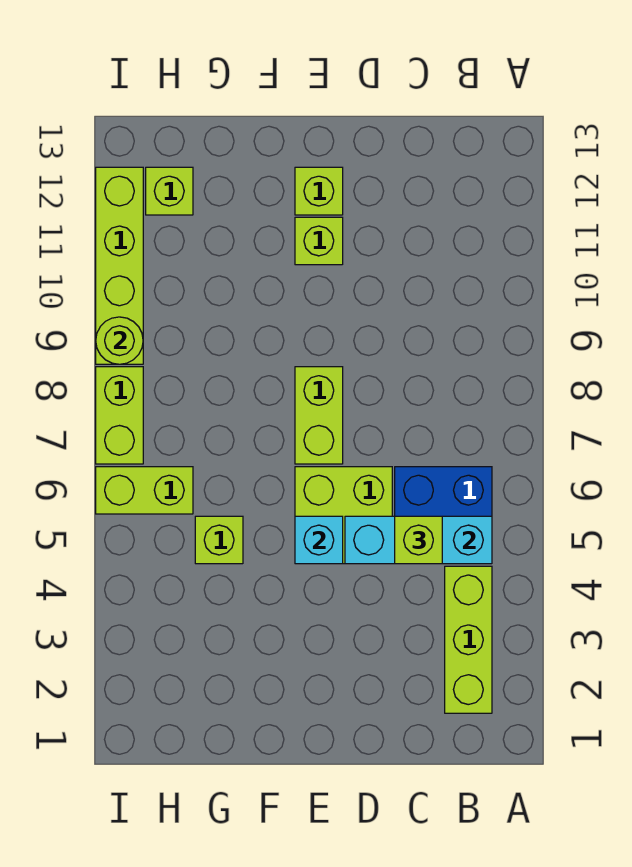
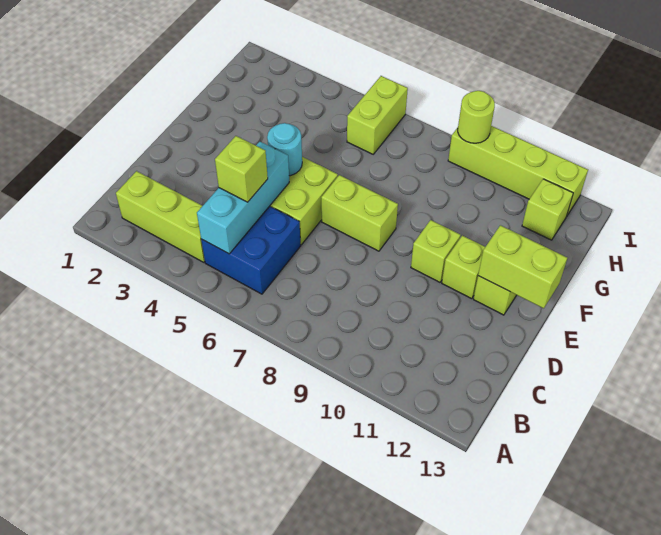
cyan brick E5 level 2 -> cyan round brick E5 level 2
lime brick G5 level 1 -> lime brick E10 level 1
lime brick I7:I8 level 1 -> lime brick E12:E13 level 2

